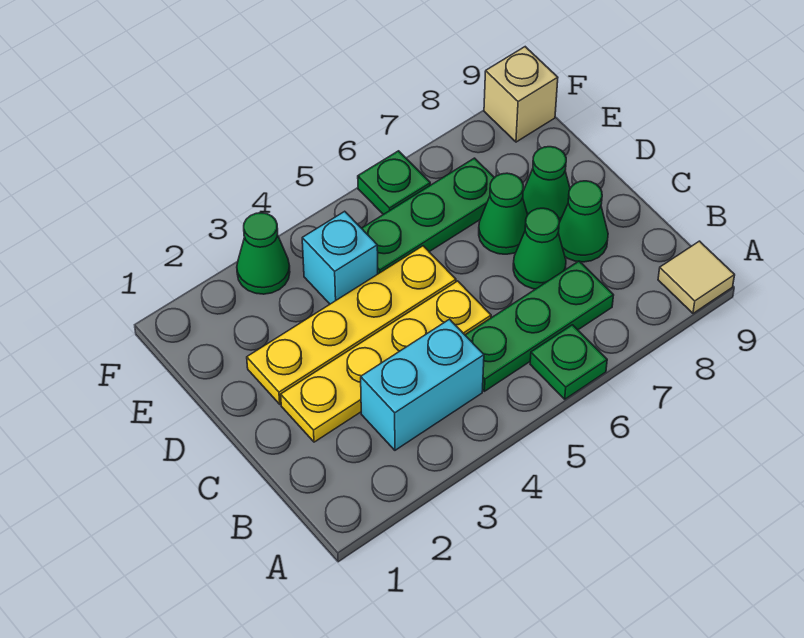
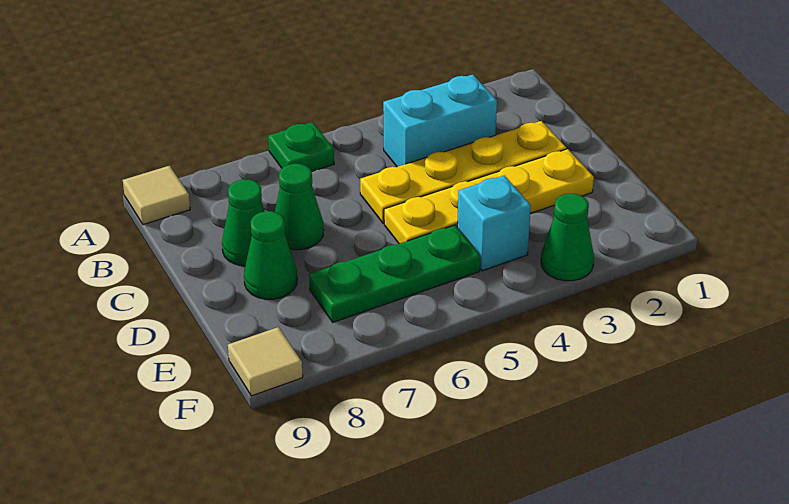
green plate B5:B7 level 1 -> none
green cone D7 level 1 -> none
green plate F6 level 1 -> none
tan brick F9 level 1 -> tan tile F9 level 1

